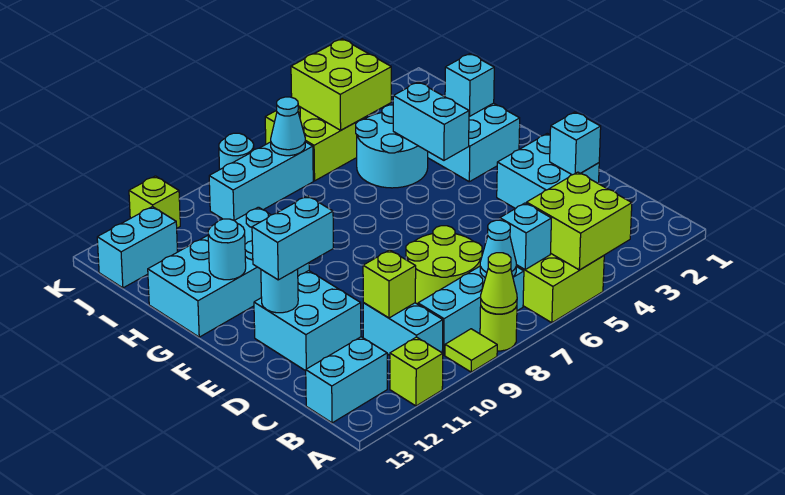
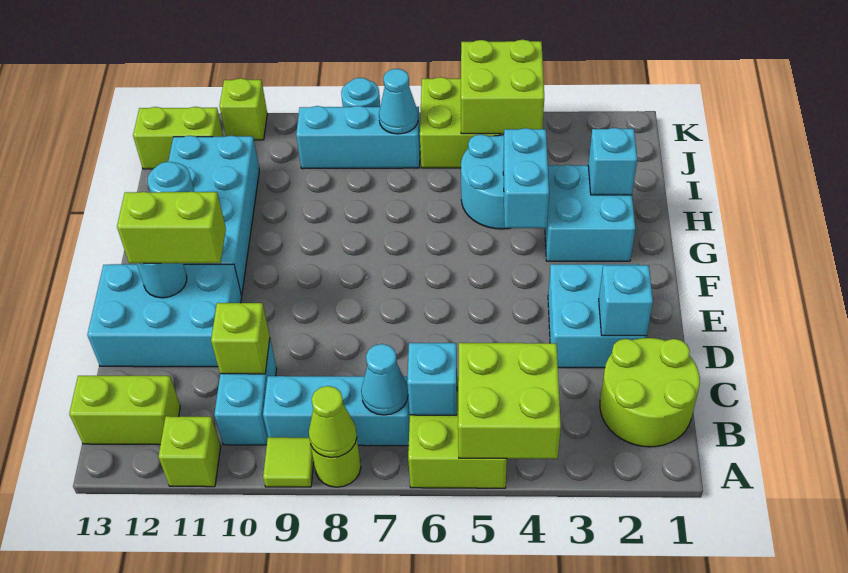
cyan brick B12:B13 level 1 -> lime brick B12:B13 level 1
lime round brick C7:D8 level 1 -> lime round brick B1:C2 level 1
cyan brick D11:E12 level 1 -> cyan brick D11:E13 level 1
cyan brick E11:E12 level 3 -> lime brick E11:E12 level 3
cyan brick G10:H13 level 1 -> cyan brick F11:I12 level 1
cyan brick J12:J13 level 1 -> lime brick J12:J13 level 1

